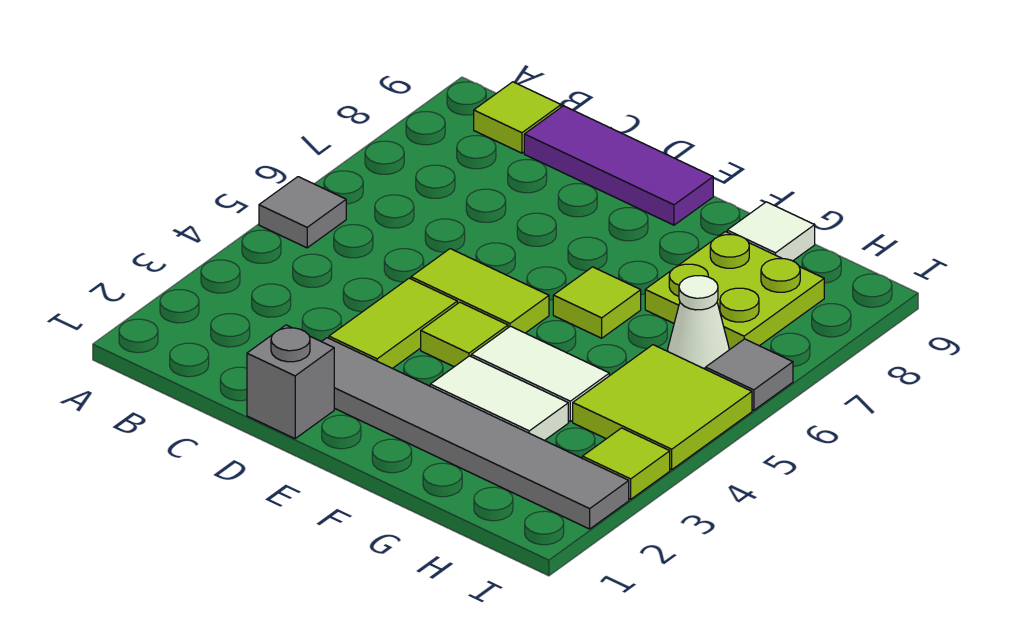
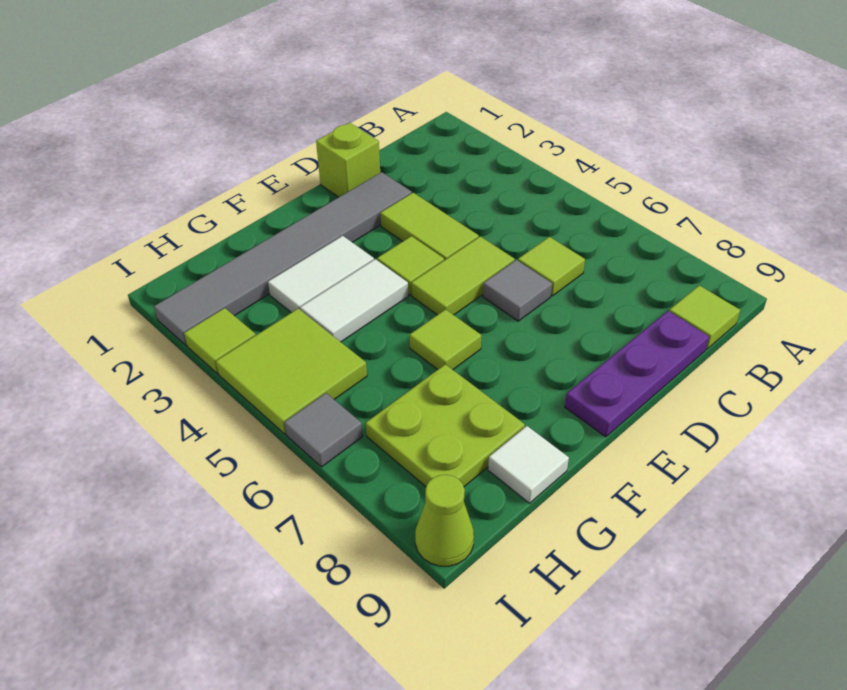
grey tile A5 level 1 -> grey tile D6 level 1
none -> lime tile C6 level 1
purple tile C9:E9 level 1 -> purple plate C9:E9 level 1
grey brick D1 level 1 -> lime brick D1 level 1
white cone H6 level 1 -> none
none -> lime cone I9 level 1

